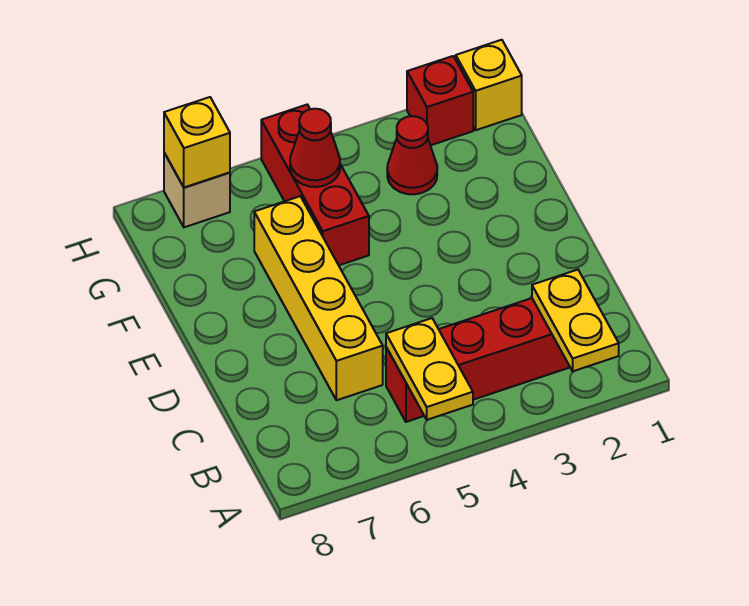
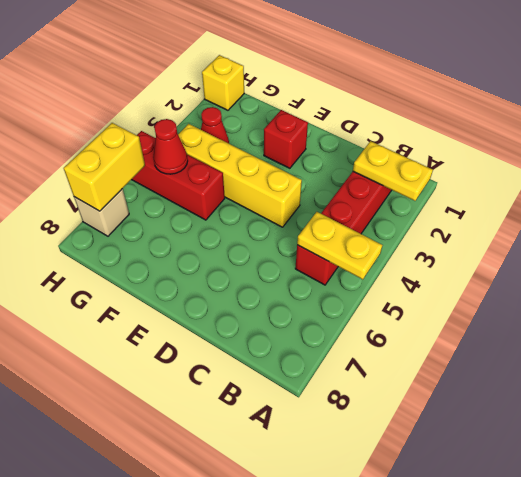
yellow brick C6:F6 level 1 -> yellow brick D4:G4 level 1
red brick H2 level 1 -> red brick E2 level 1
yellow brick H7 level 2 -> yellow brick H6:H7 level 2

